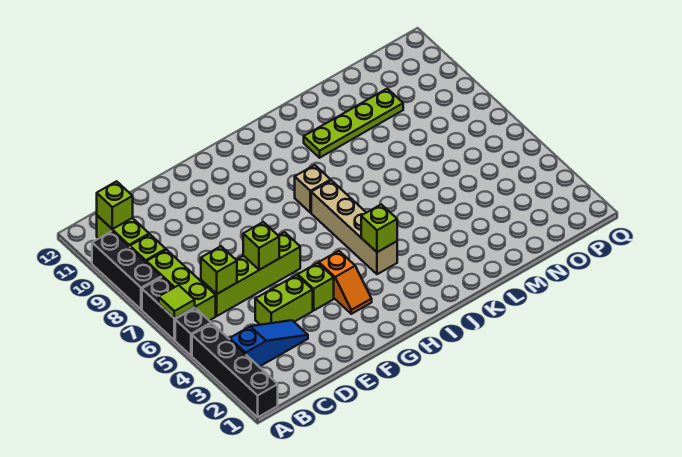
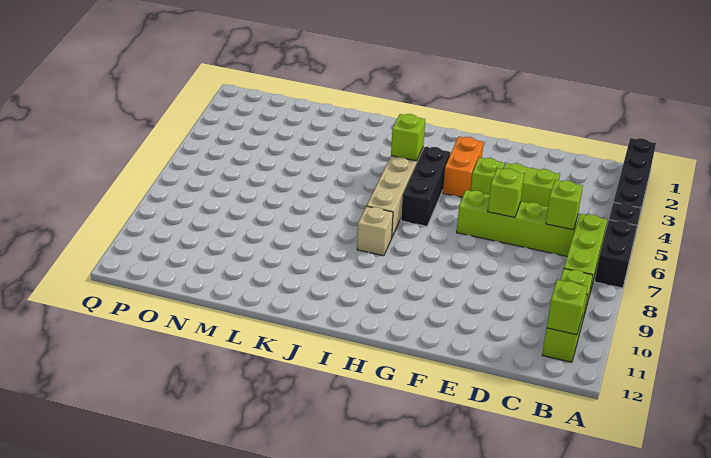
lime tile A6 level 2 -> none
black brick A8:A10 level 1 -> black brick H4:H6 level 1
blue slope B3:D3 level 1 top B -> none
orange slope G3:G4 level 1 top 4 -> orange brick G3:G4 level 1
lime plate K10:N10 level 1 -> none

